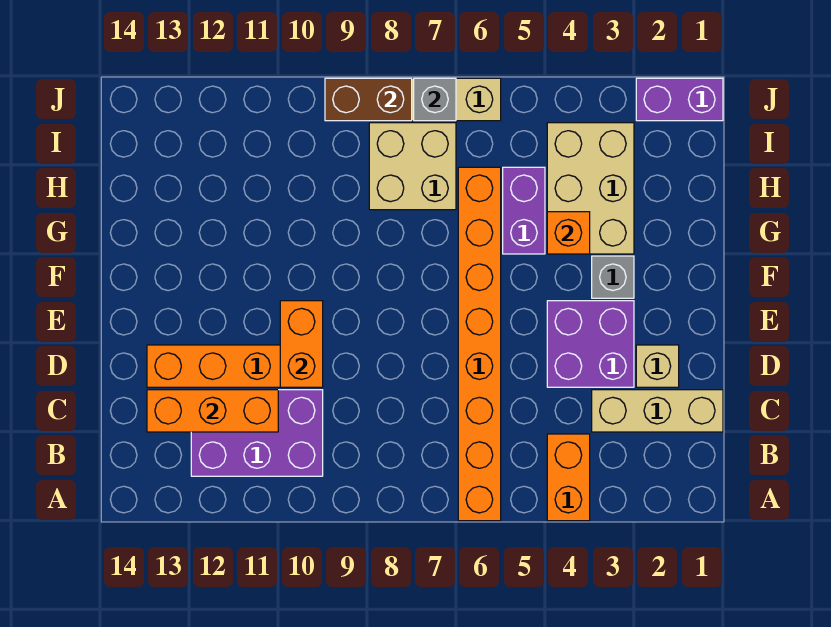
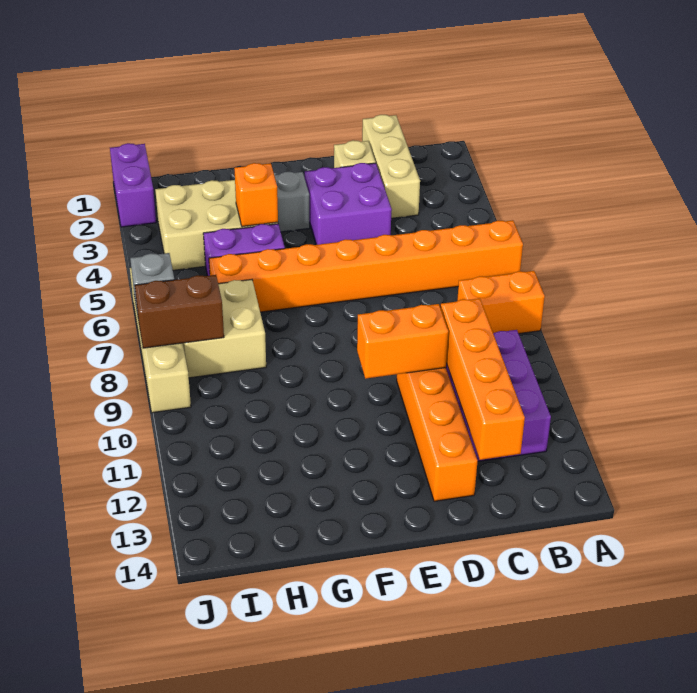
orange brick A4:B4 level 1 -> orange brick A8:B8 level 1
orange brick C11:C13 level 2 -> orange brick C10:C13 level 2
brown brick J8:J9 level 2 -> brown brick I8:J8 level 2

